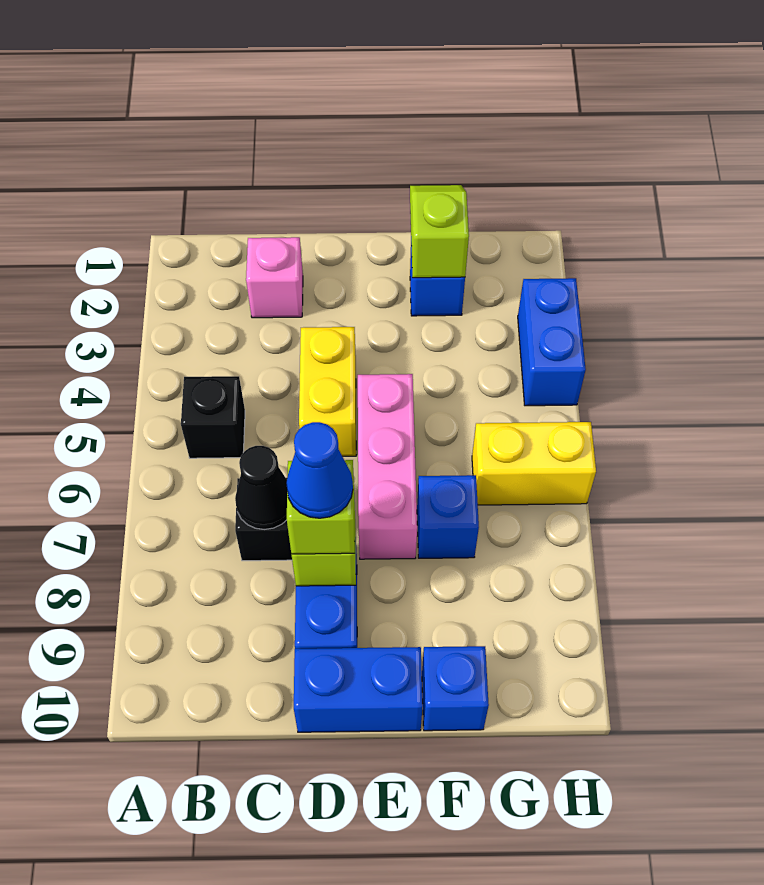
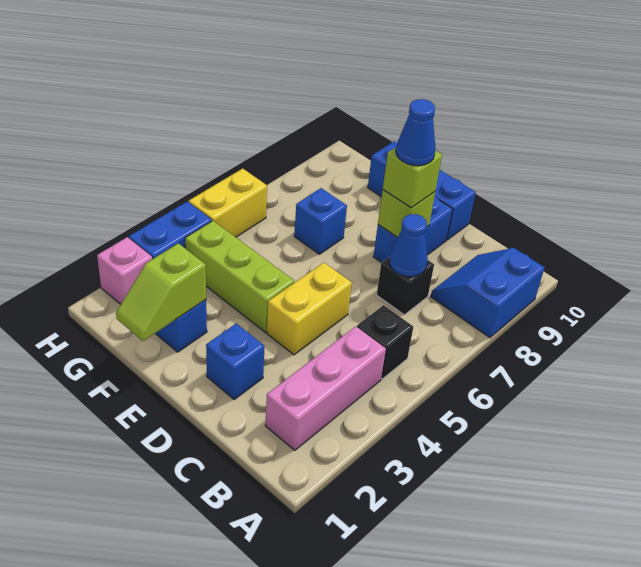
none -> blue slope A8:B9 level 1 top A
pink brick C2 level 1 -> pink brick H2 level 1
black cone C7 level 2 -> blue cone C7 level 2
none -> blue brick D2 level 1
none -> lime brick E4:G4 level 1
pink brick E5:E7 level 1 -> pink brick B2:B4 level 1
yellow brick G6:H6 level 1 -> yellow brick H5:H6 level 1

